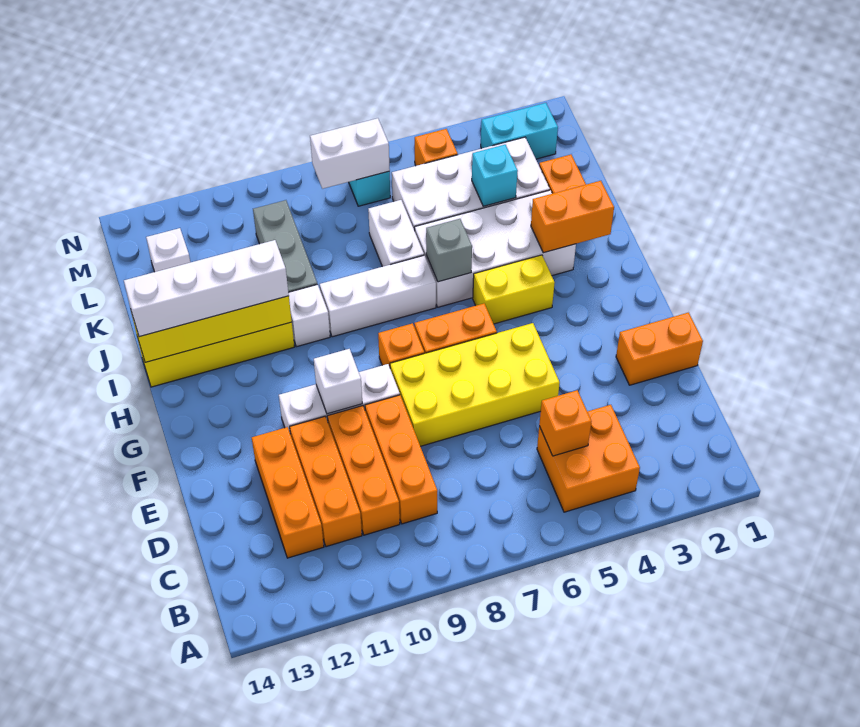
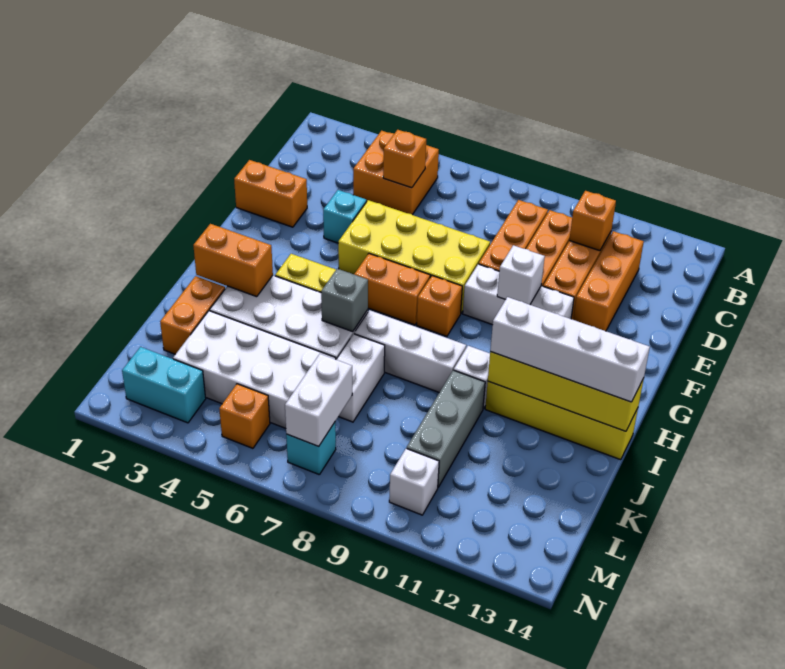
none -> orange brick C11 level 2
cyan brick K4 level 2 -> cyan brick E4 level 1
white brick L13 level 1 -> white brick M10 level 1
white brick M7:M8 level 2 -> white brick L7:M7 level 2

